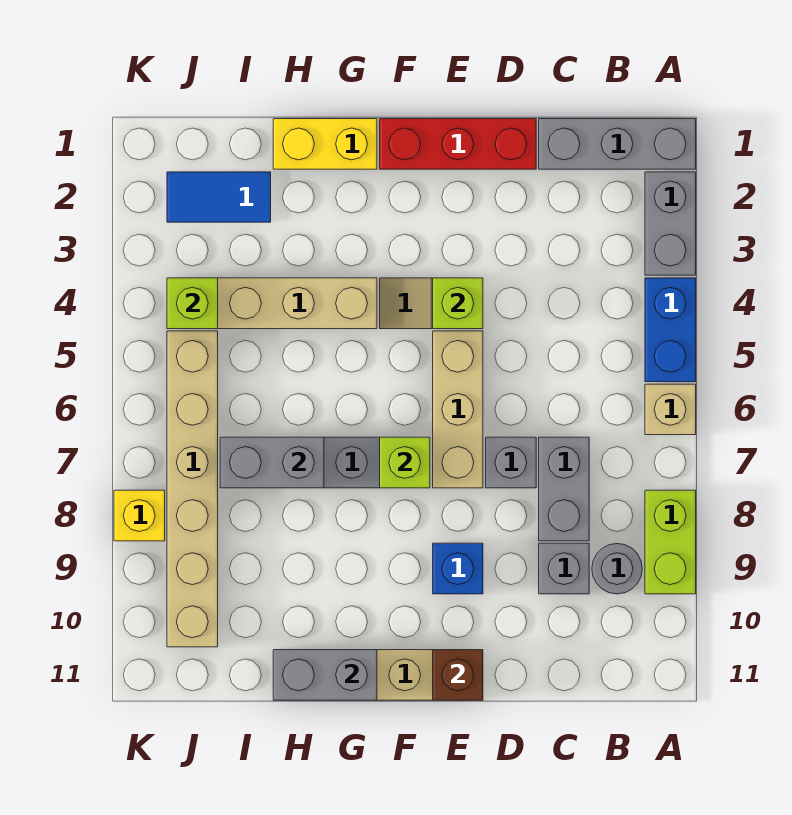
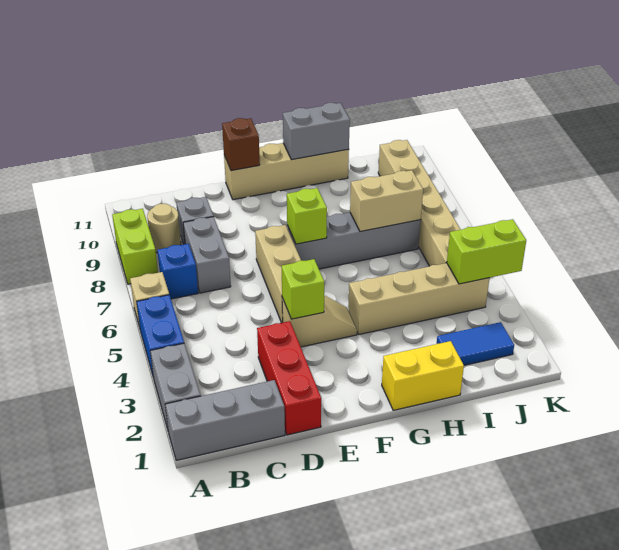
grey round brick B9 level 1 -> tan round brick B9 level 1
red brick D1:F1 level 1 -> red brick D1:D3 level 1
grey brick D7 level 1 -> none
blue brick E9 level 1 -> blue brick B7 level 1
grey brick H7:I7 level 2 -> tan brick H7:I7 level 2
lime brick J4 level 2 -> lime brick J4:K4 level 2
yellow brick K8 level 1 -> none

